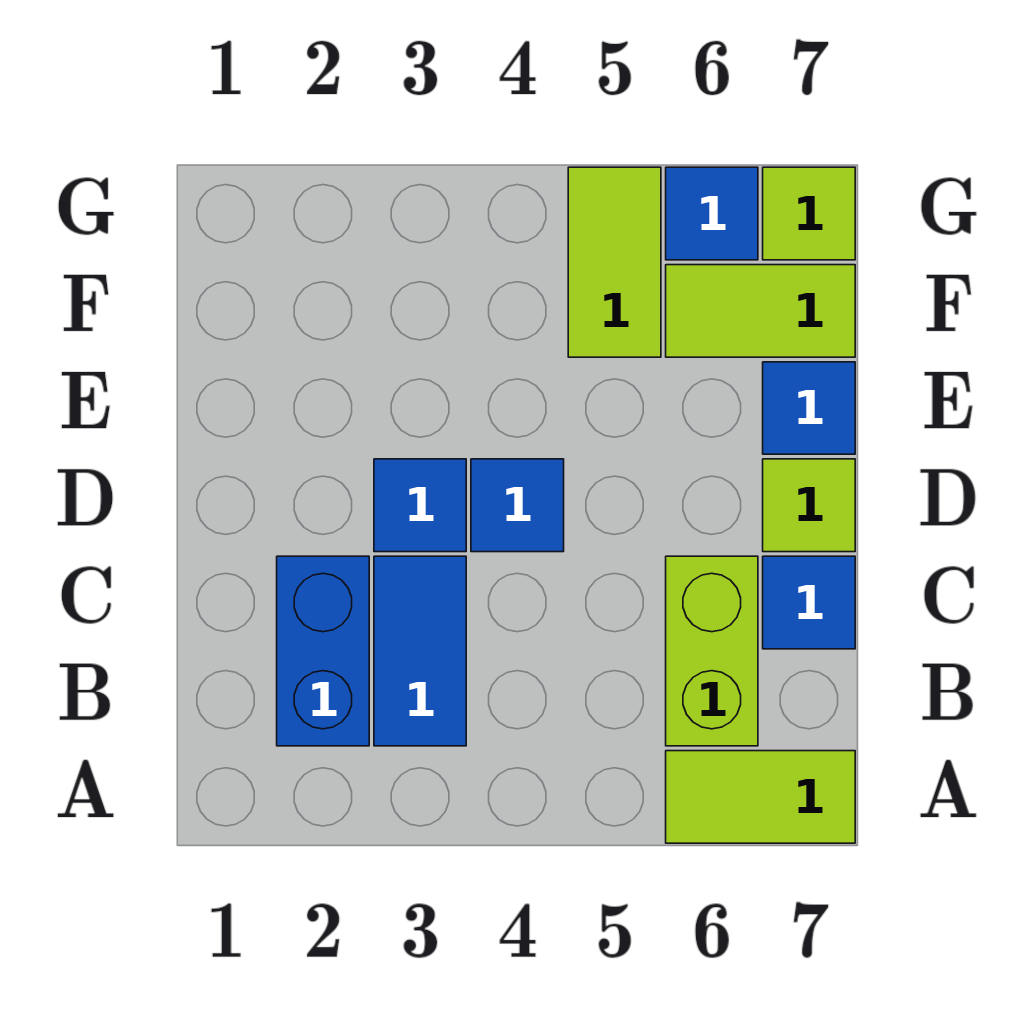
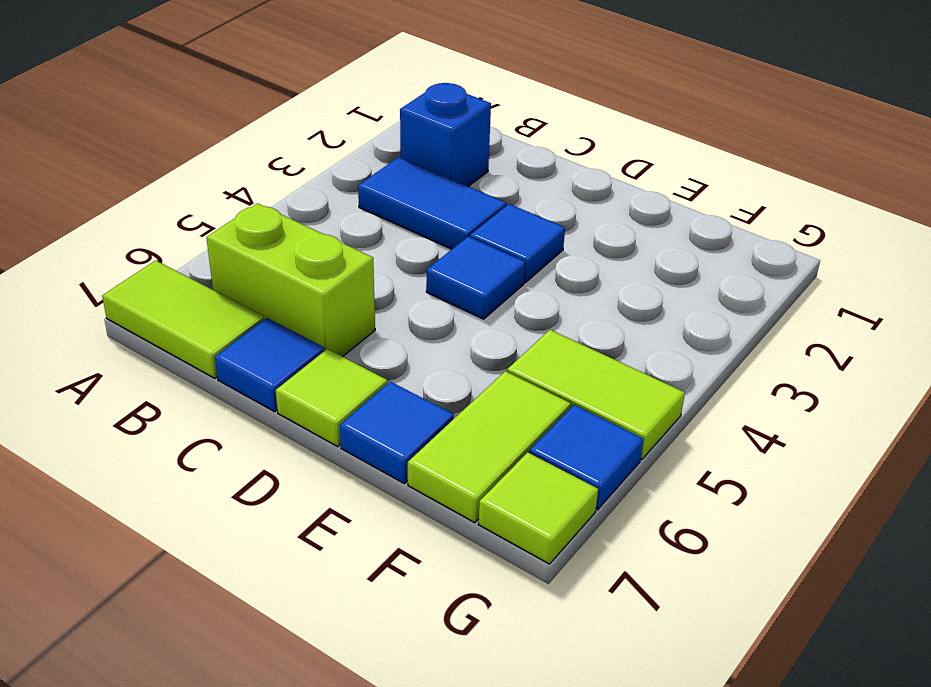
lime tile A6:A7 level 1 -> lime tile A7:B7 level 1
blue brick B2:C2 level 1 -> blue brick B2 level 1

